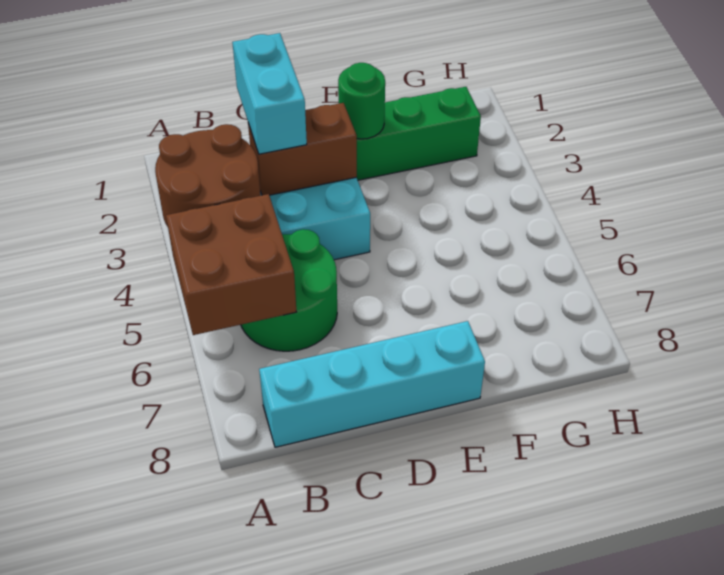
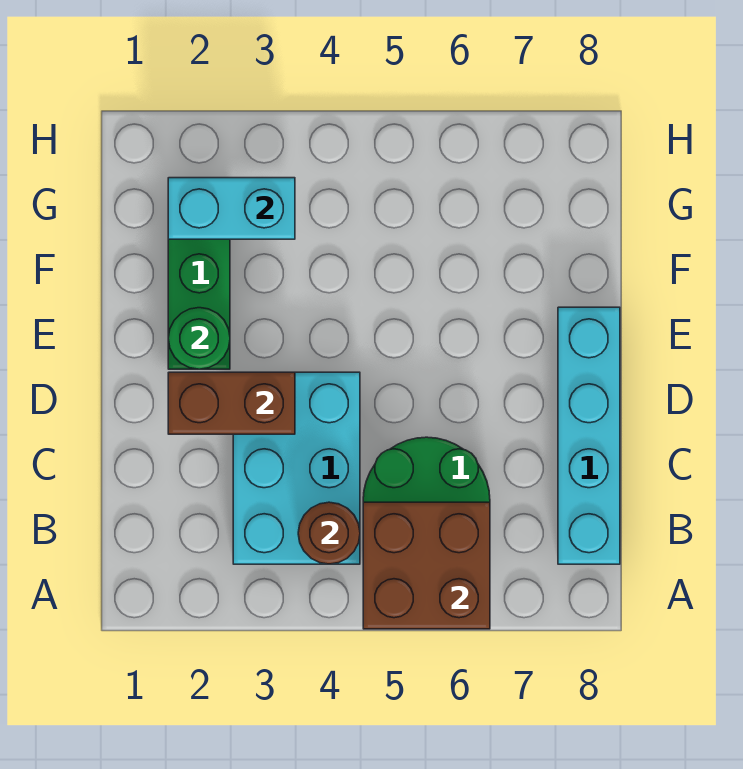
brown round brick A3:B4 level 2 -> brown round brick B4 level 2
cyan brick C2:C3 level 3 -> cyan brick G2:G3 level 2
brown brick C3:D3 level 2 -> brown brick D2:D3 level 2

